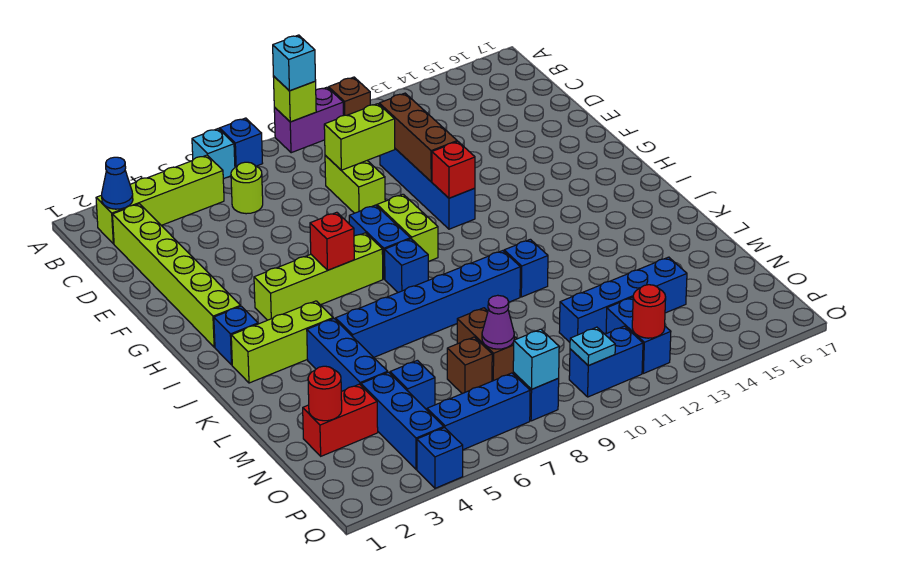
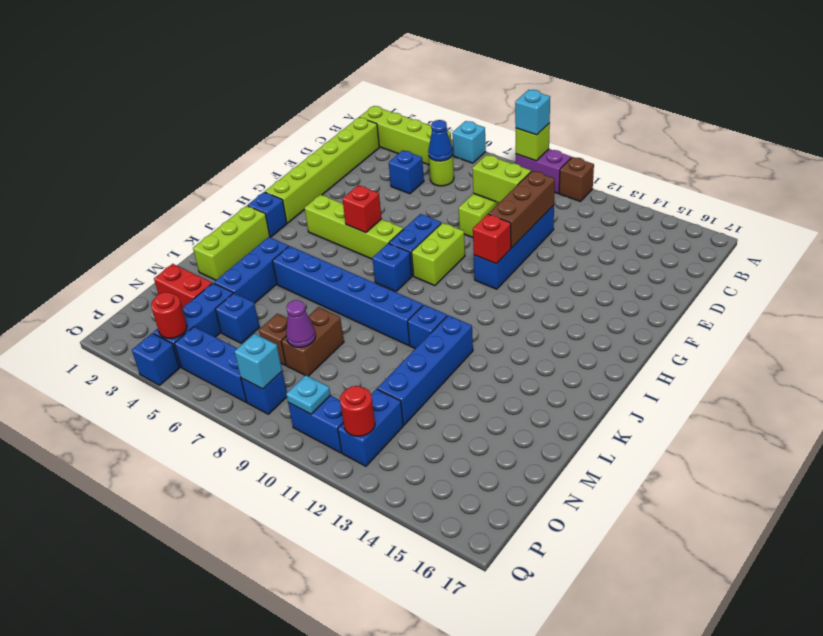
blue brick A7 level 1 -> blue brick D5 level 1
blue cone B2 level 2 -> blue cone C6 level 2
lime brick J2:J4 level 1 -> lime brick J2:L2 level 1
red round brick N2 level 2 -> red round brick P4 level 2
blue brick N11:N14 level 1 -> blue brick K12:N12 level 1

